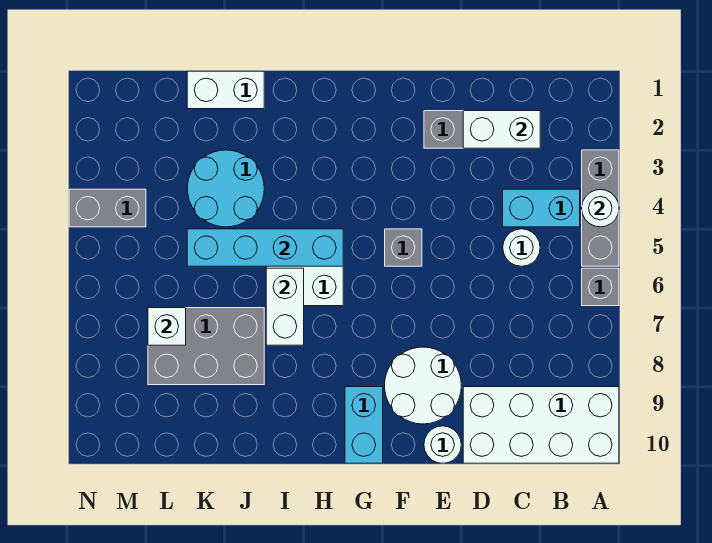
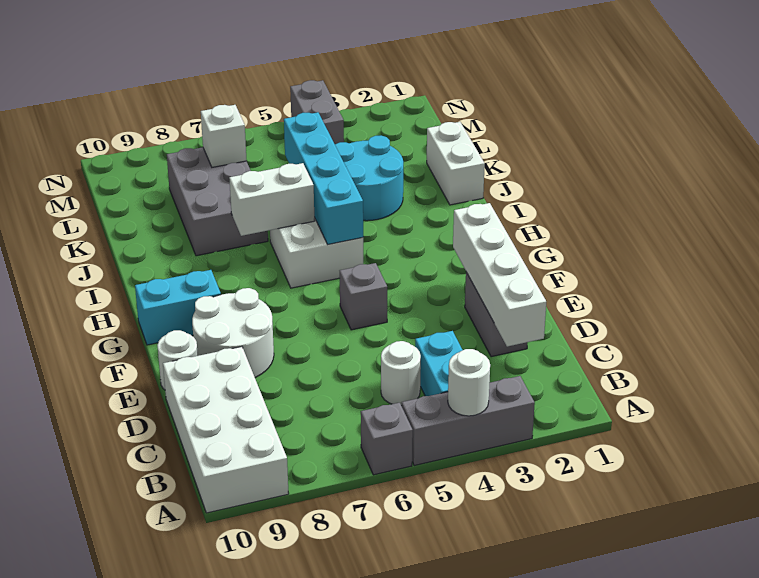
white brick C2:D2 level 2 -> white brick C2:F2 level 2

